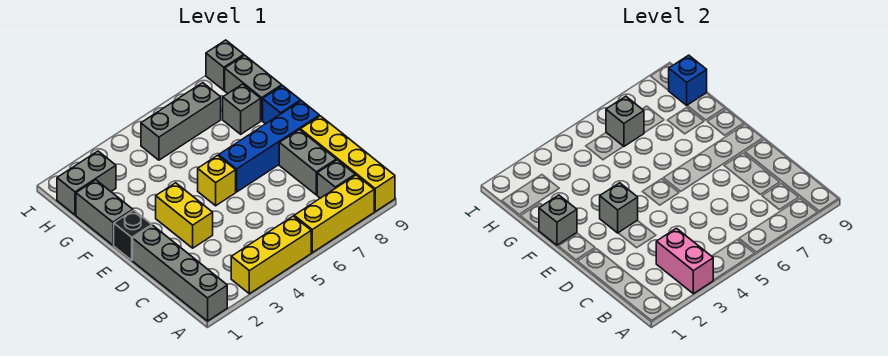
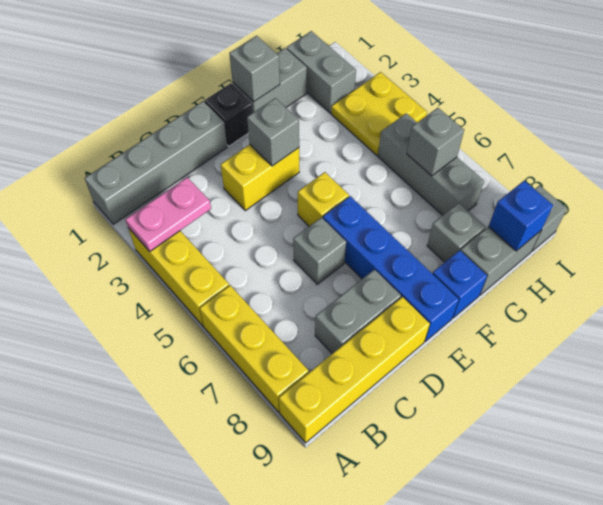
pink brick A3:B3 level 2 -> pink plate A3:B3 level 2
grey brick B8 level 1 -> grey brick D6 level 1
none -> yellow plate H3:I4 level 1

